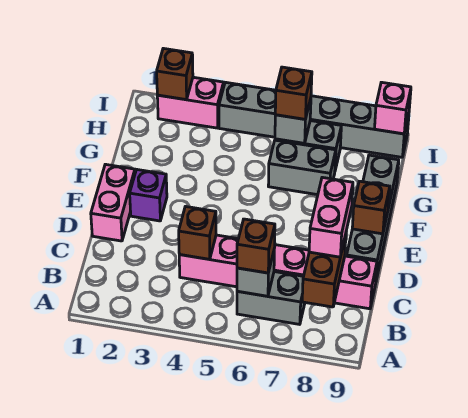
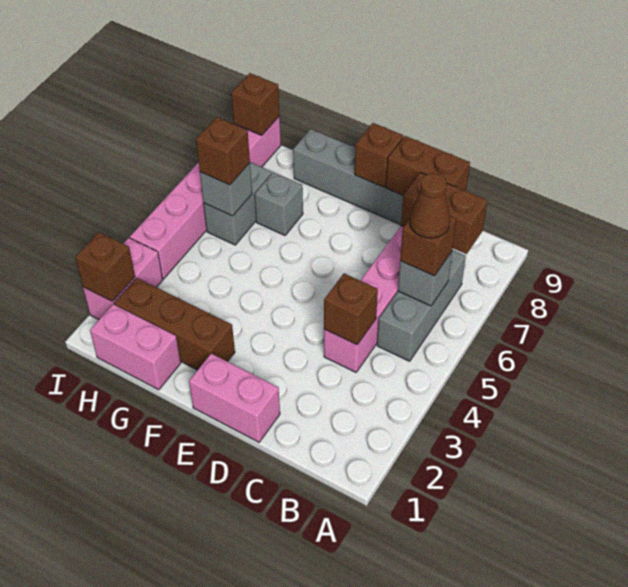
grey brick B6:B7 level 1 -> grey brick B5:B7 level 1
none -> brown cone B6 level 4
pink brick C8:D8 level 3 -> pink brick G1:H1 level 1
none -> brown brick C9:D9 level 2
purple brick E2 level 1 -> none
none -> brown brick F2:H2 level 1
grey brick G6:G7 level 1 -> grey brick G7 level 1
grey brick I4:I9 level 1 -> pink brick I4:I9 level 1
pink brick I9 level 2 -> brown brick I9 level 2

